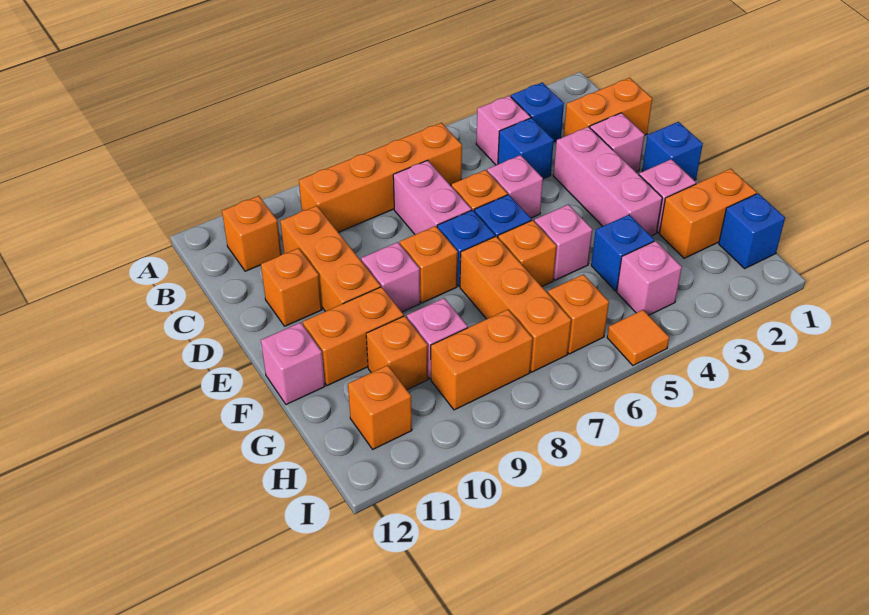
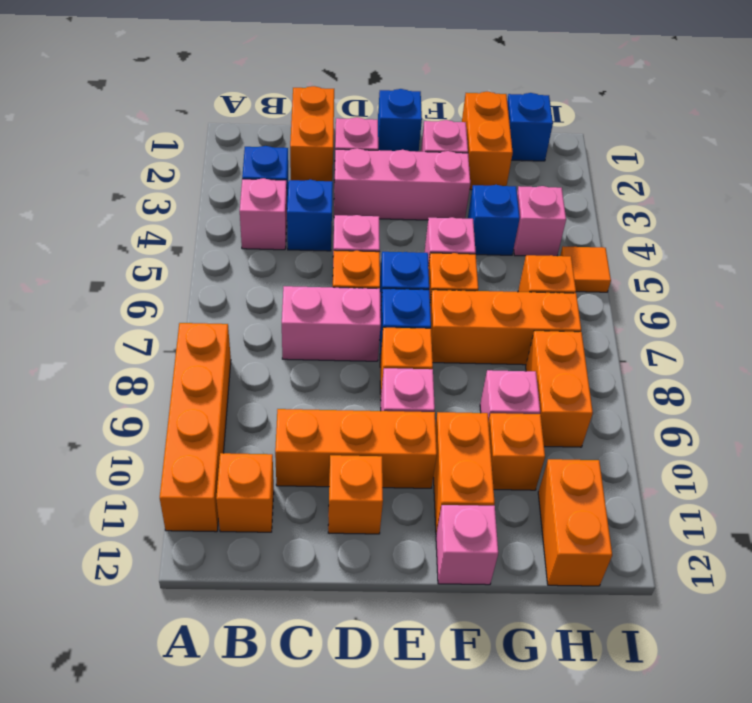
orange brick B6:B9 level 1 -> orange brick A8:A11 level 1
orange brick H11 level 1 -> orange brick H11:H12 level 1

